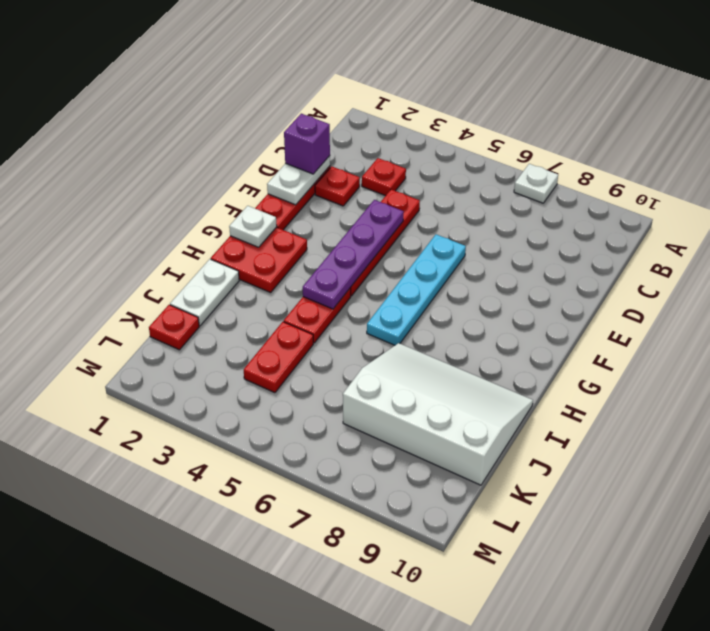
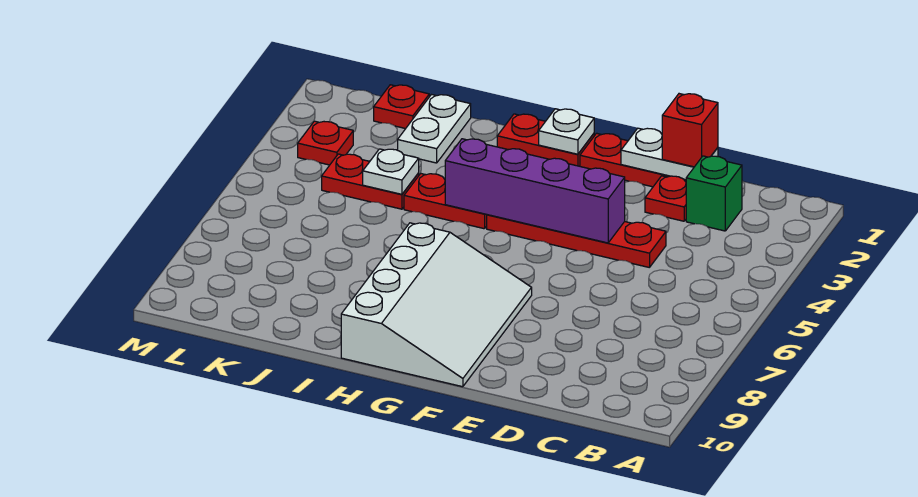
white plate A7 level 1 -> white plate J4 level 2
none -> green brick C2 level 1
red plate C3 level 1 -> red plate L3 level 1
purple brick D1 level 3 -> red brick D1 level 3
purple plate E4:H4 level 2 -> purple brick E4:H4 level 2
cyan plate E6:H6 level 1 -> none
red plate G1:H2 level 1 -> red plate G1:H1 level 1
white plate I1:J1 level 1 -> white plate J1:J2 level 1
white slope I7:K10 level 1 top K -> white slope F7:H10 level 1 top H

